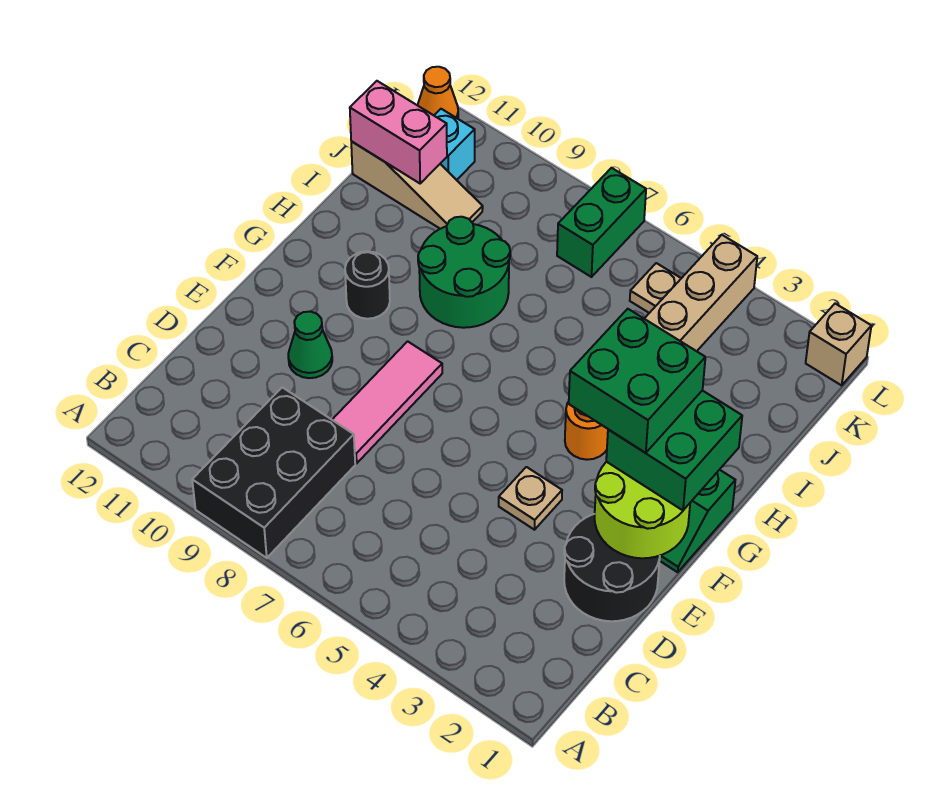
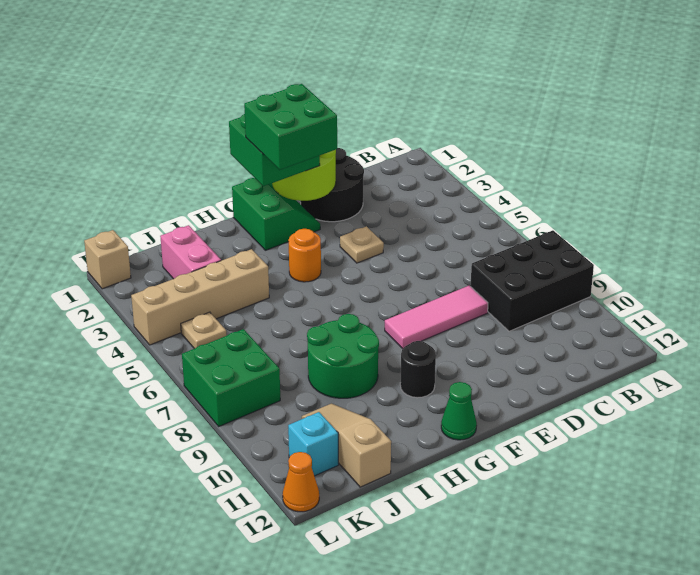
green cone E10 level 1 -> green cone G12 level 1
pink brick J11:J12 level 2 -> pink brick J2:J3 level 1
green brick K7:L7 level 1 -> green brick K7:L8 level 1

